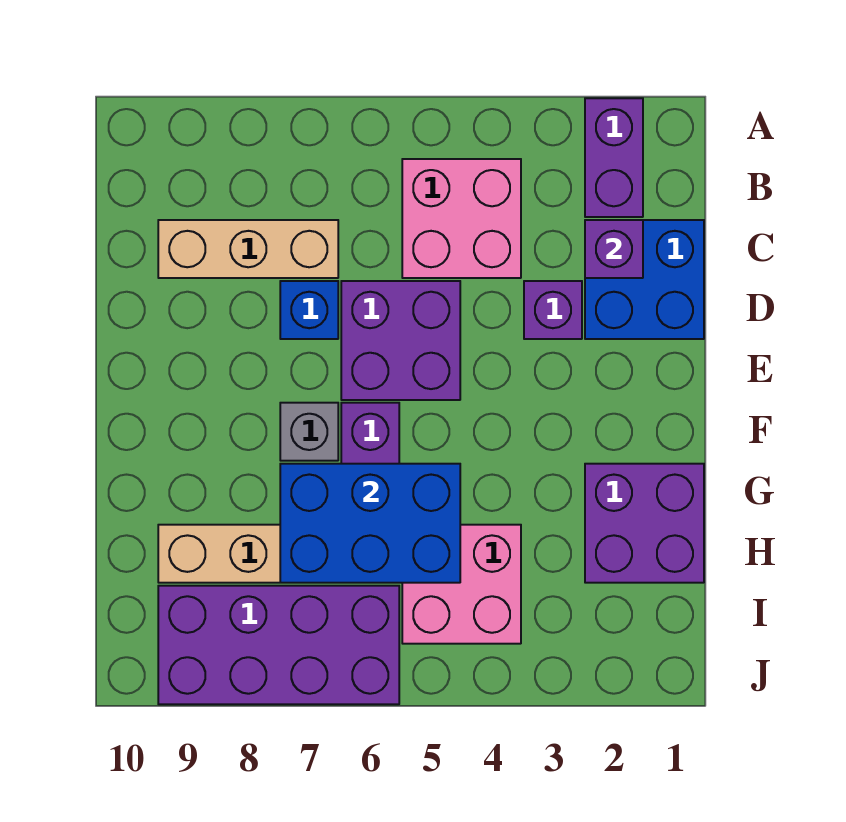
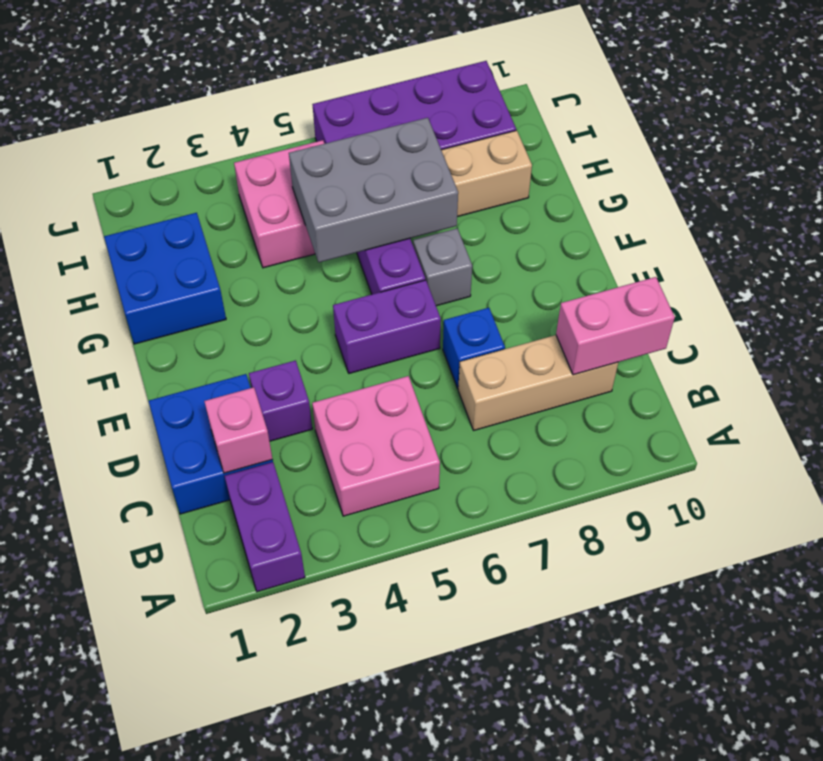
purple brick C2 level 2 -> pink brick C2 level 2
none -> pink brick C9:C10 level 2
purple brick D5:E6 level 1 -> purple brick E5:E6 level 1
purple brick G1:H2 level 1 -> blue brick G1:H2 level 1
blue brick G5:H7 level 2 -> grey brick G5:H7 level 2

